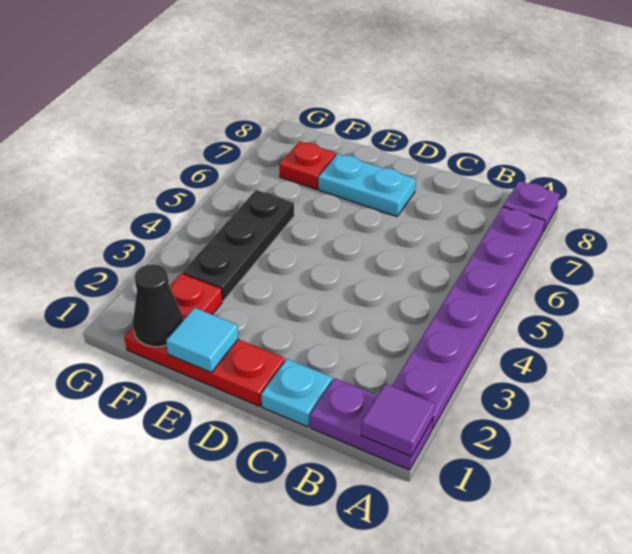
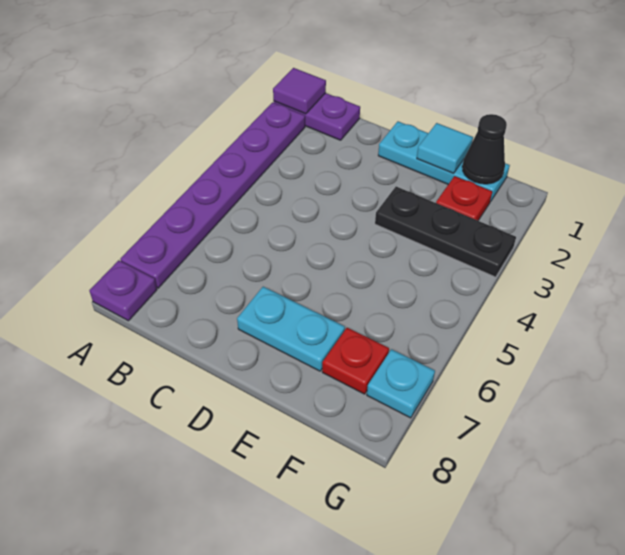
cyan plate C1 level 1 -> cyan plate G7 level 1
red plate D1:F1 level 1 -> cyan plate D1:F1 level 1
black plate F3:F5 level 1 -> black plate E3:G3 level 1

